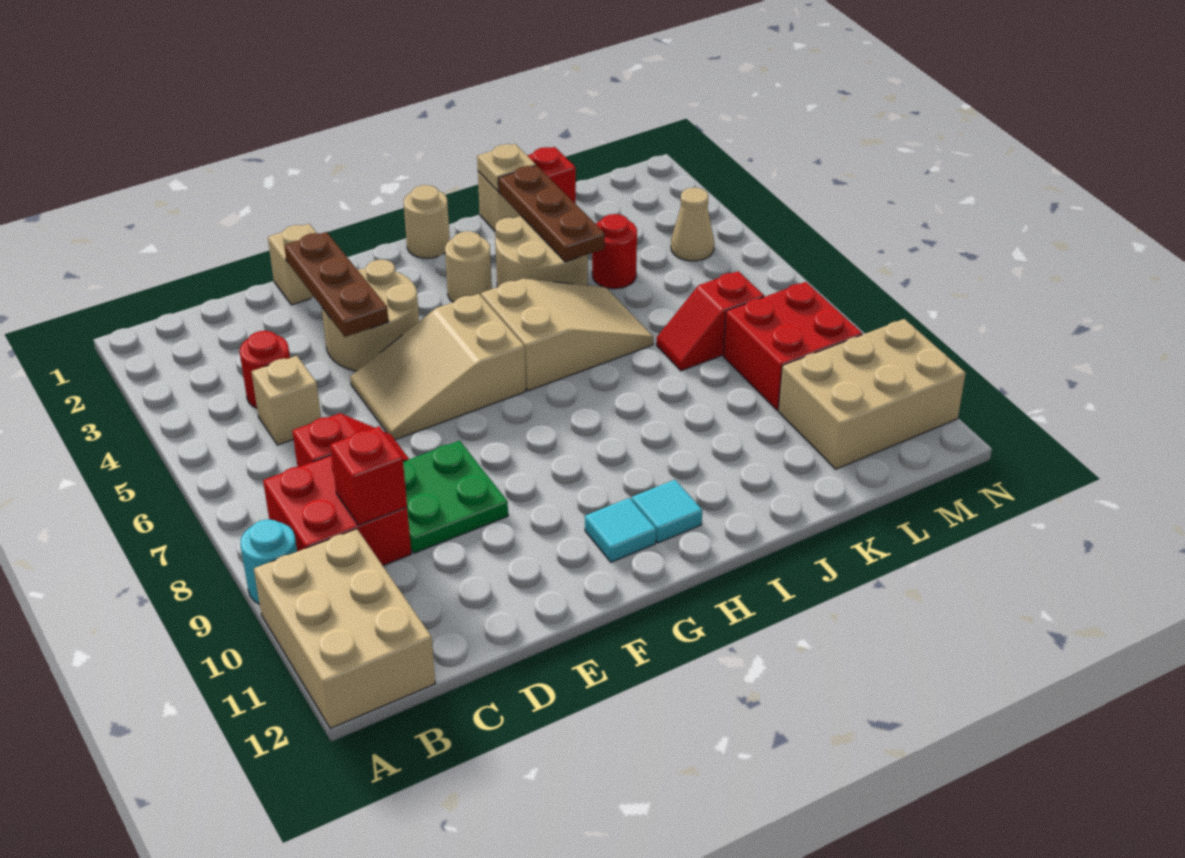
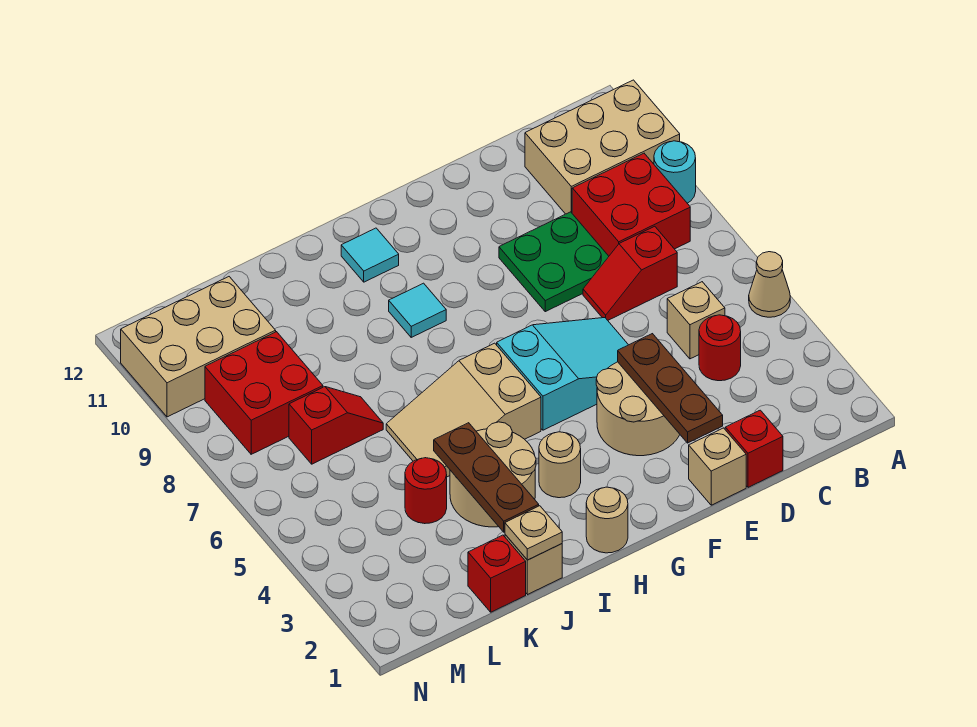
tan brick A10:B12 level 1 -> tan brick A10:C11 level 1
red brick C9 level 2 -> red brick D1 level 1
tan slope E5:G6 level 1 top G -> cyan slope E5:G6 level 1 top G
cyan tile G11 level 1 -> cyan tile H9 level 1
tan cone M4 level 1 -> tan cone A5 level 1

